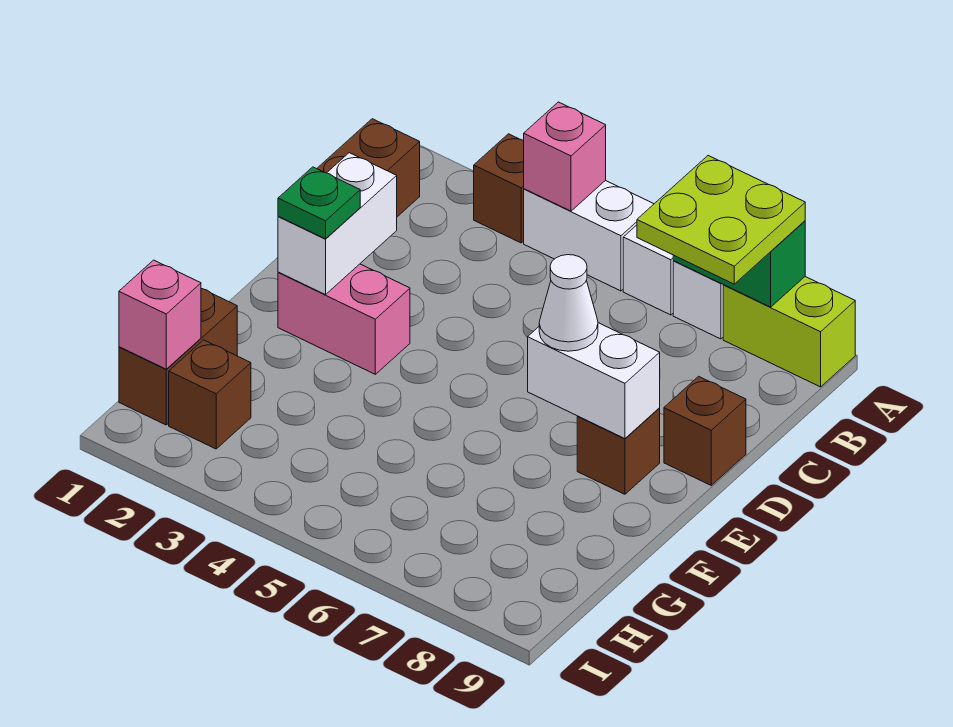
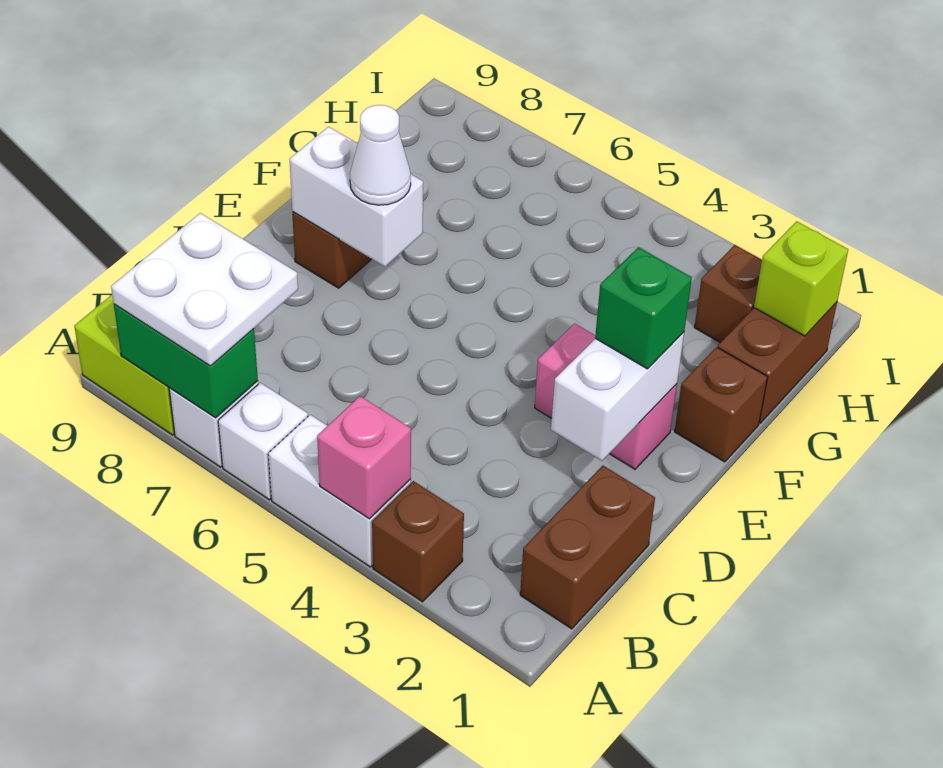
lime plate A7:B8 level 3 -> white plate A7:B8 level 3
brown brick D9 level 1 -> brown brick F1 level 1
green plate E2 level 3 -> green brick E2 level 3
pink brick H1 level 2 -> lime brick H1 level 2

